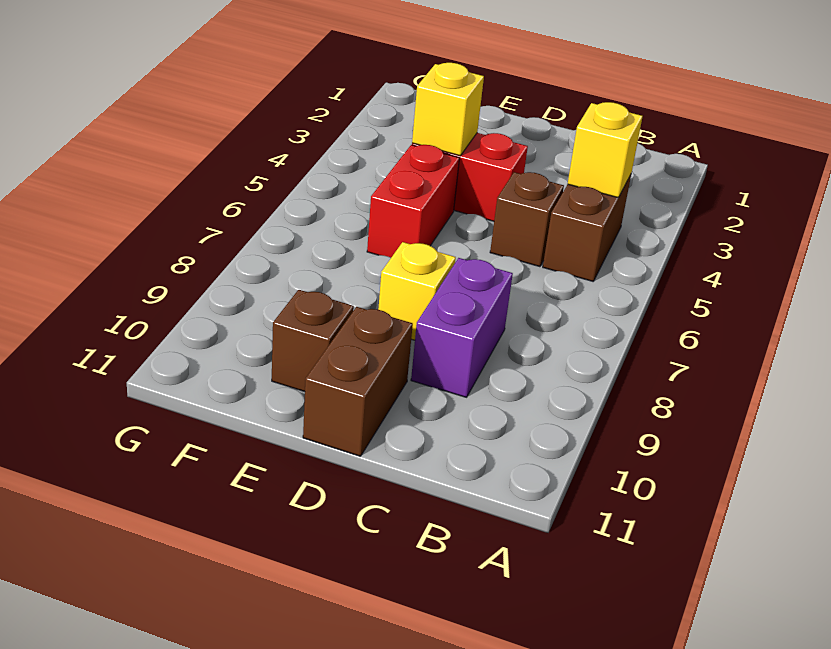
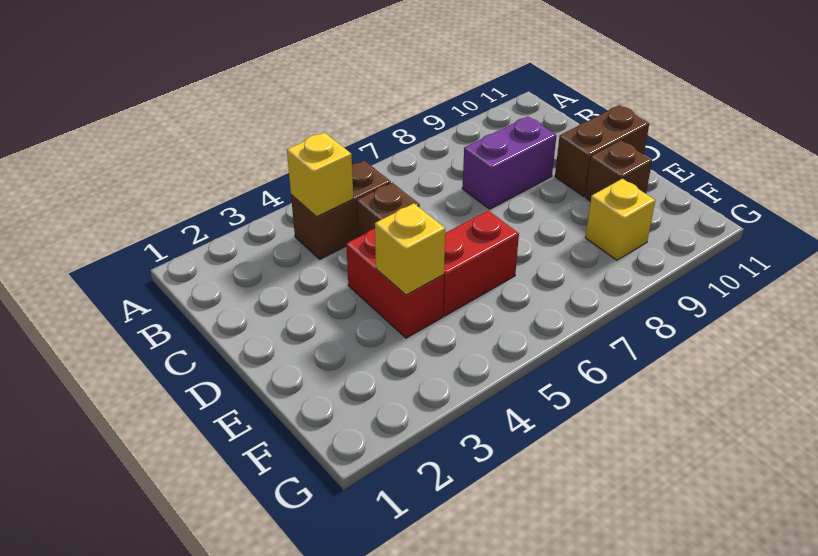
yellow brick D8 level 1 -> yellow brick F9 level 1

